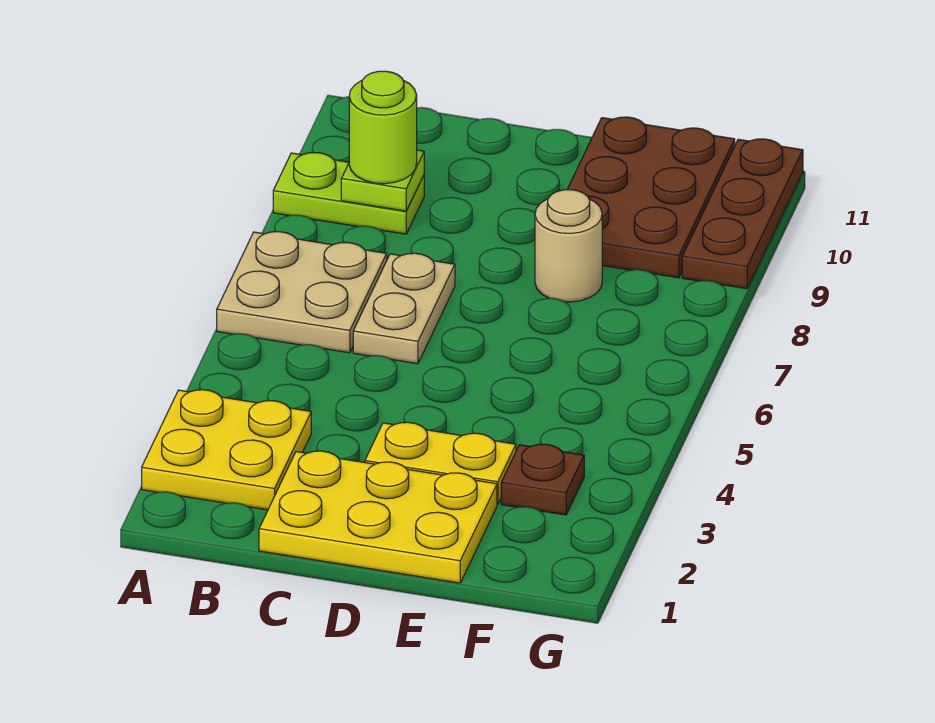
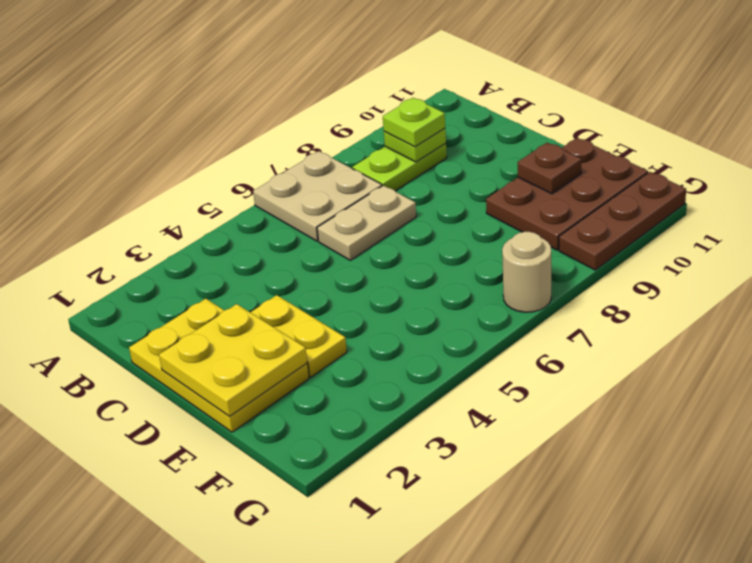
yellow plate A2:B3 level 1 -> yellow plate D1:E2 level 2
lime plate A9:B9 level 1 -> lime plate B8:B9 level 1
lime round brick B9 level 3 -> lime plate B9 level 3
tan round brick E8 level 1 -> tan round brick G7 level 1
brown plate F3 level 1 -> brown plate E10 level 2

